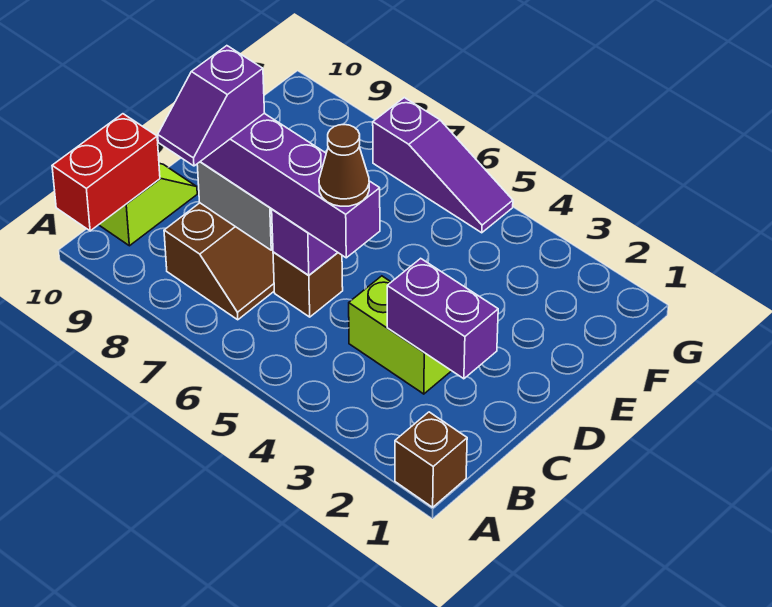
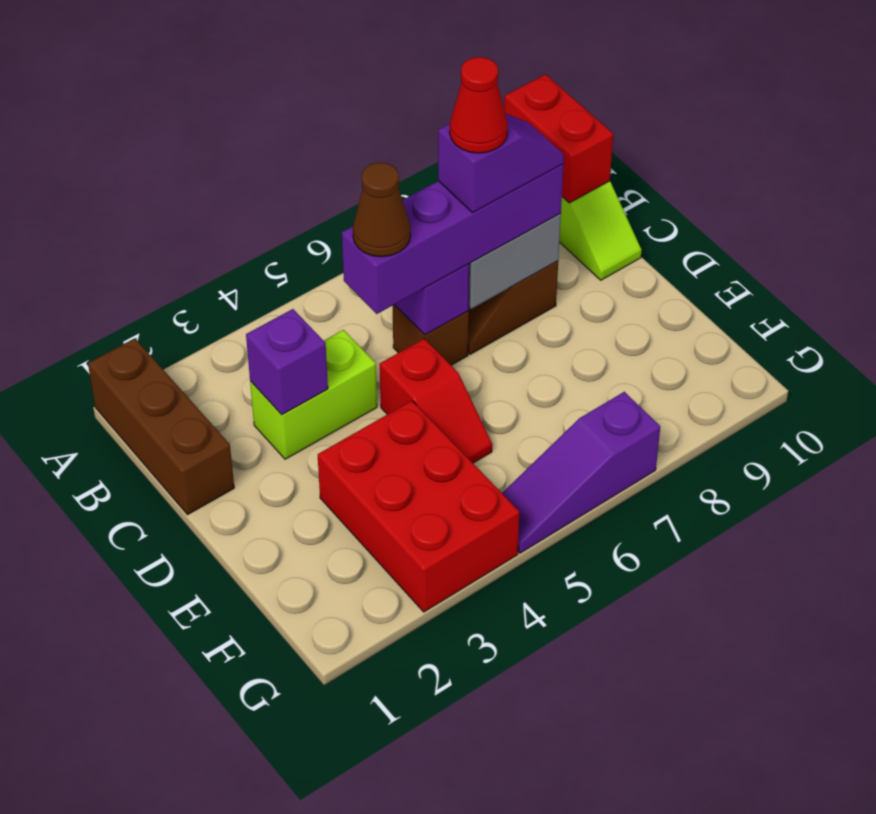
brown brick A1 level 1 -> brown brick A1:C1 level 1
purple slope B8:C8 level 4 top C -> purple slope C7:C8 level 4 top 7
purple brick C2:C3 level 2 -> purple brick C3 level 2
none -> red cone C7 level 5
none -> red slope D5:E5 level 1 top D
none -> red brick E3:G4 level 1

